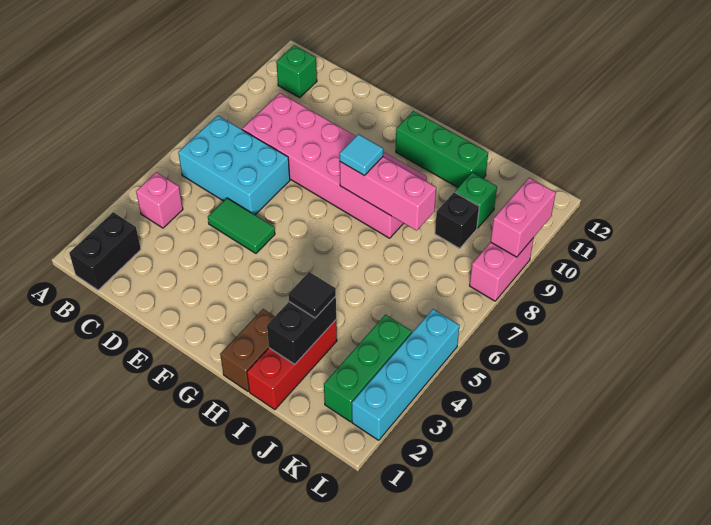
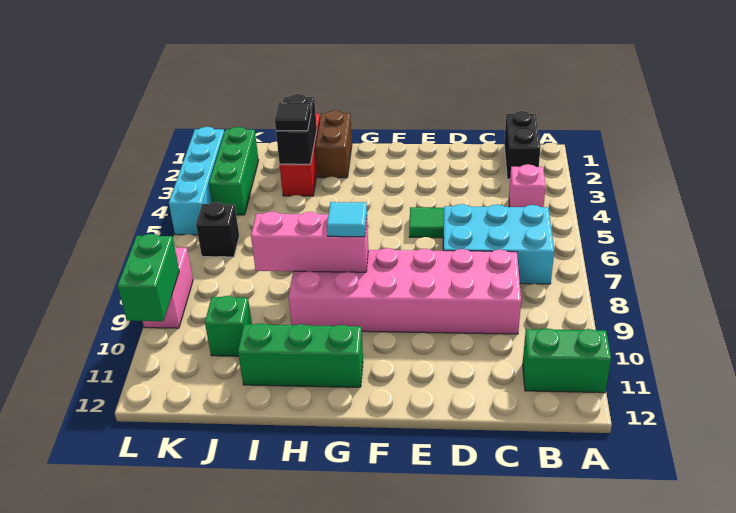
green brick B11 level 1 -> green brick A11:B11 level 1
black brick J9 level 1 -> black brick K6 level 1
pink brick L9:L10 level 2 -> green brick L9:L10 level 2

